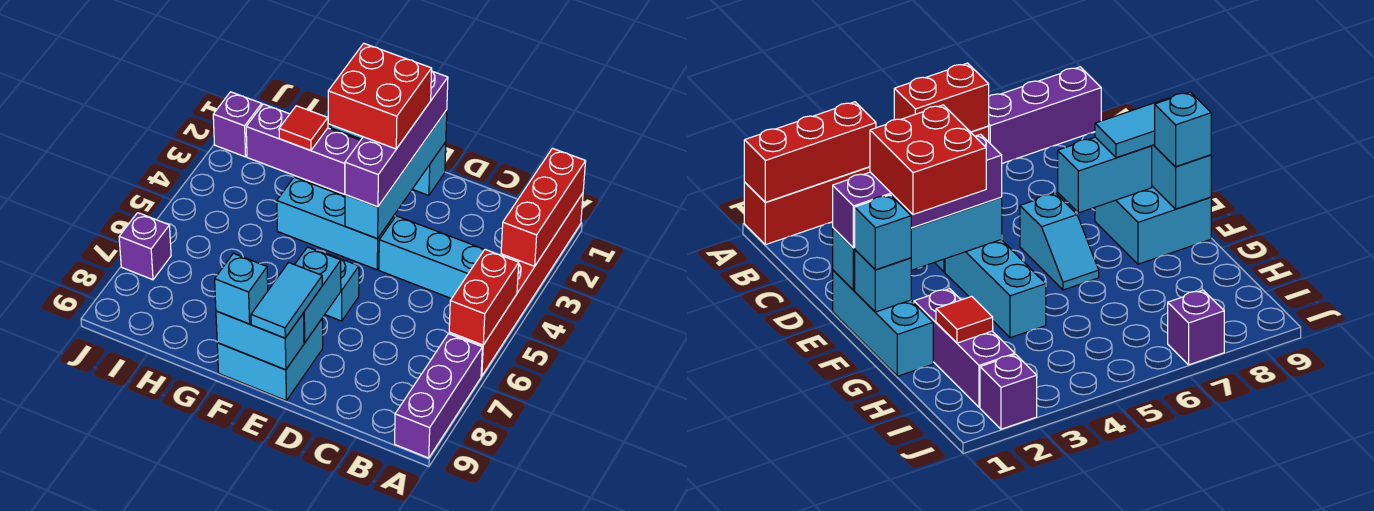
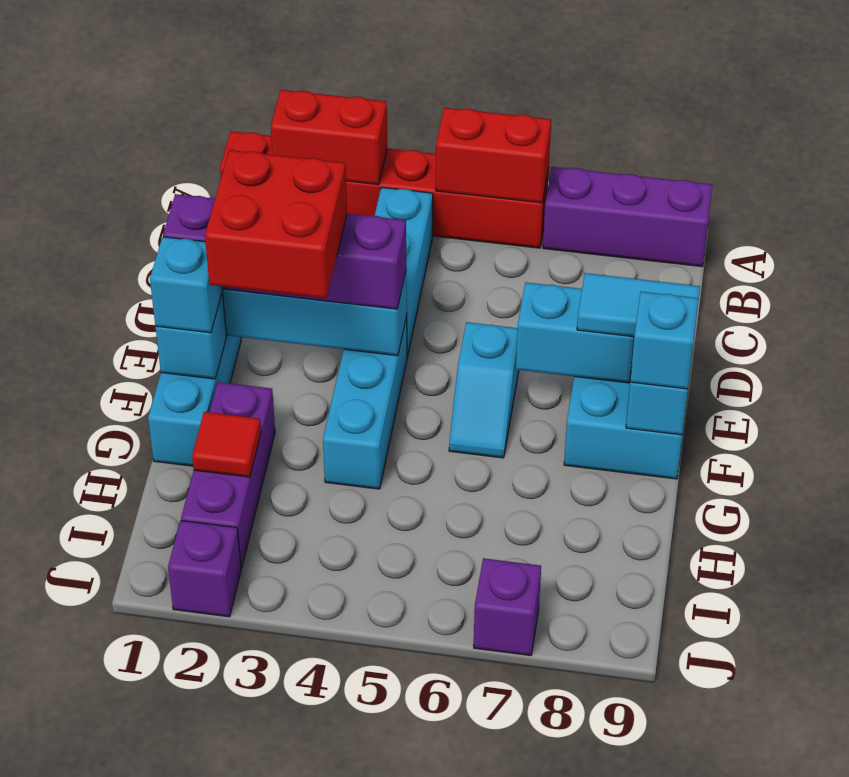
red brick A1:A3 level 2 -> red brick A2:A3 level 2

